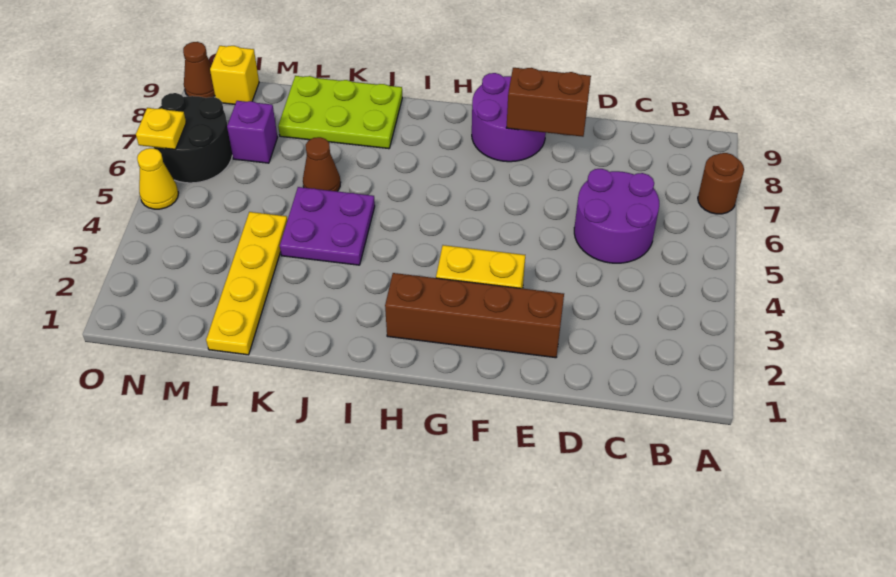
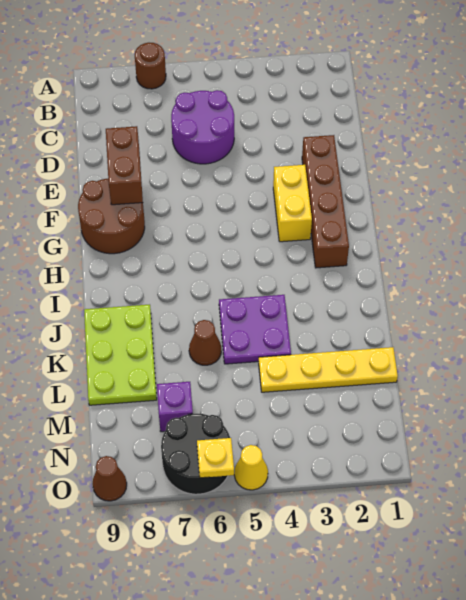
purple round brick F8:G9 level 1 -> brown round brick F8:G9 level 1
yellow brick N9 level 1 -> none

